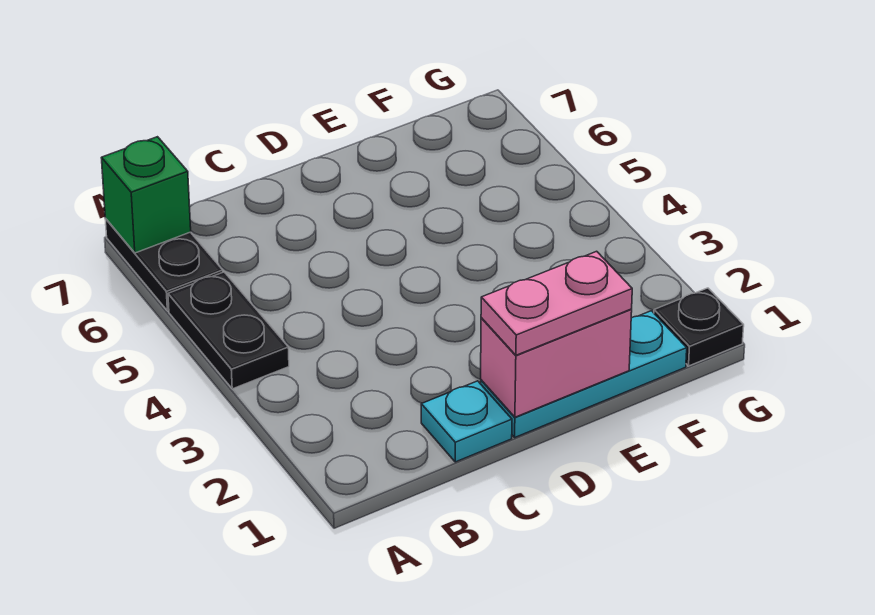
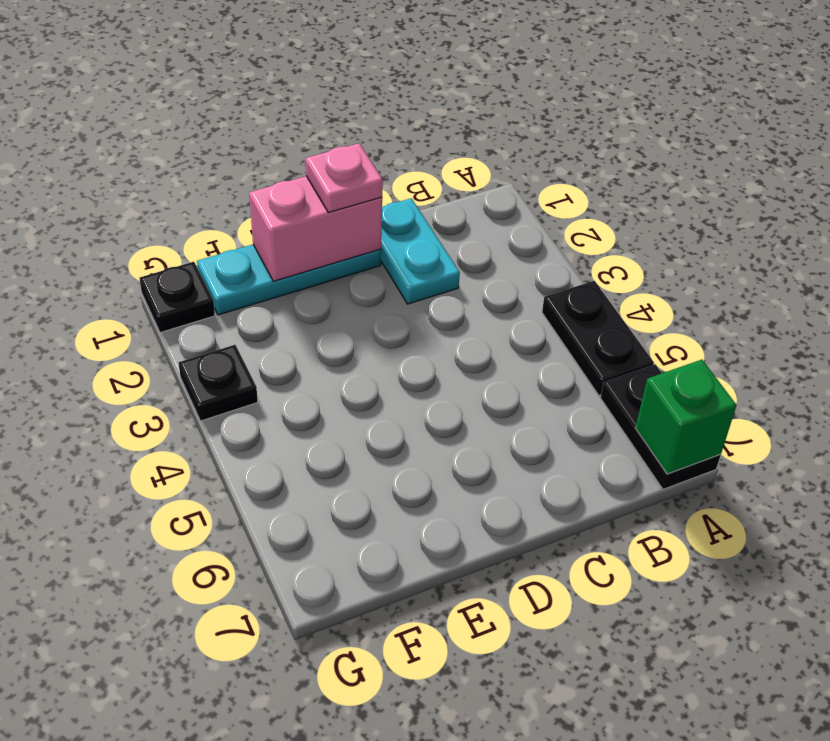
cyan plate C1 level 1 -> cyan plate C1:C2 level 1
pink plate D1:E1 level 3 -> pink plate D1 level 3
none -> black plate G3 level 1

